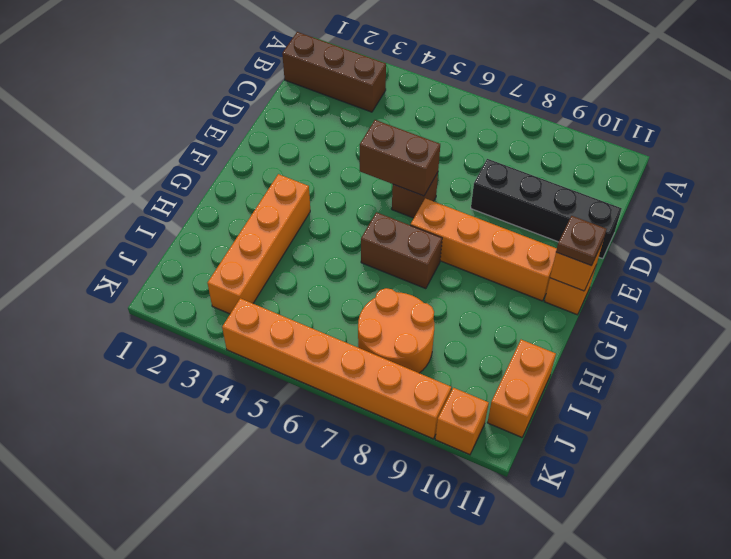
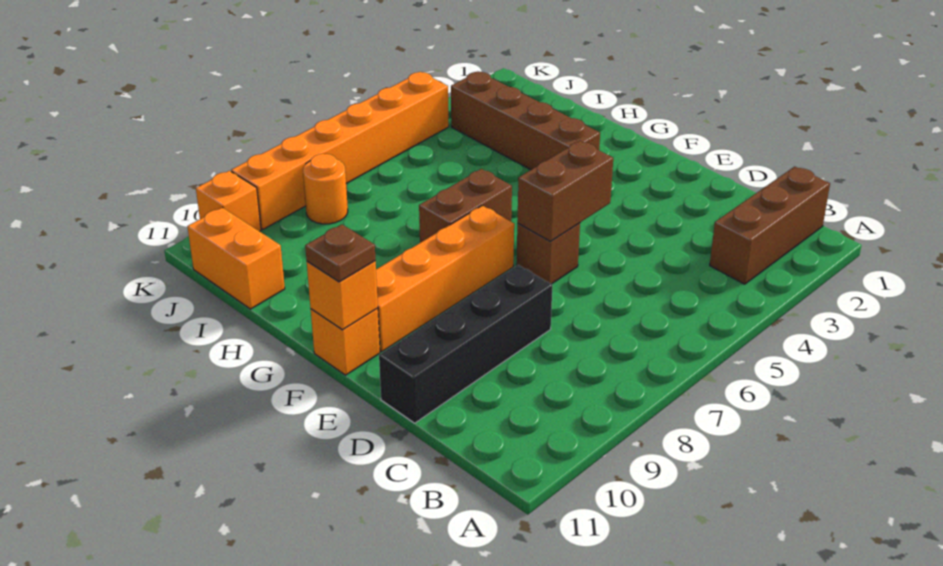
orange brick G3:J3 level 1 -> brown brick G3:J3 level 1
orange round brick I7:J8 level 1 -> orange round brick J8 level 1

